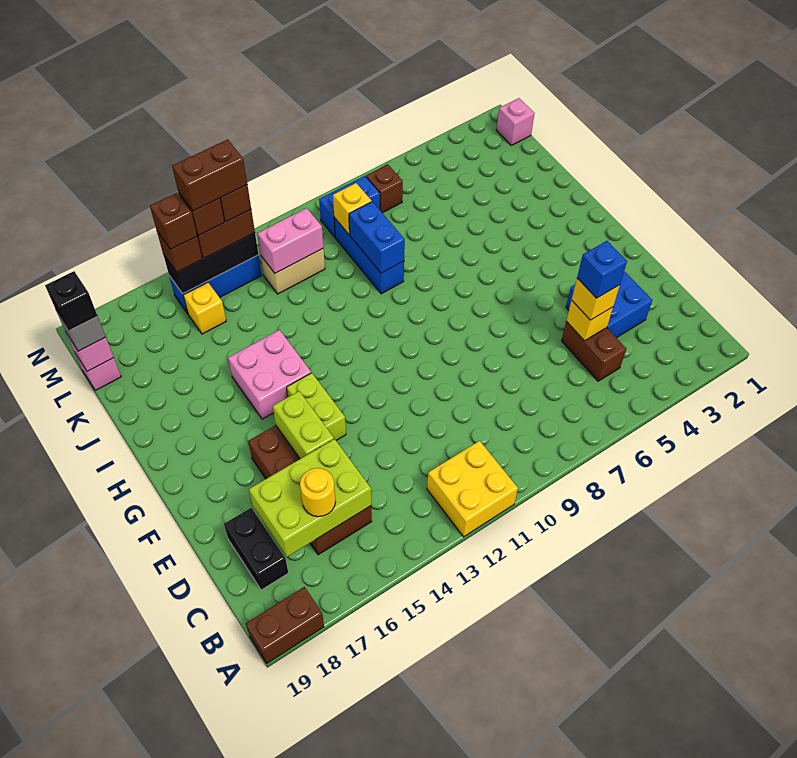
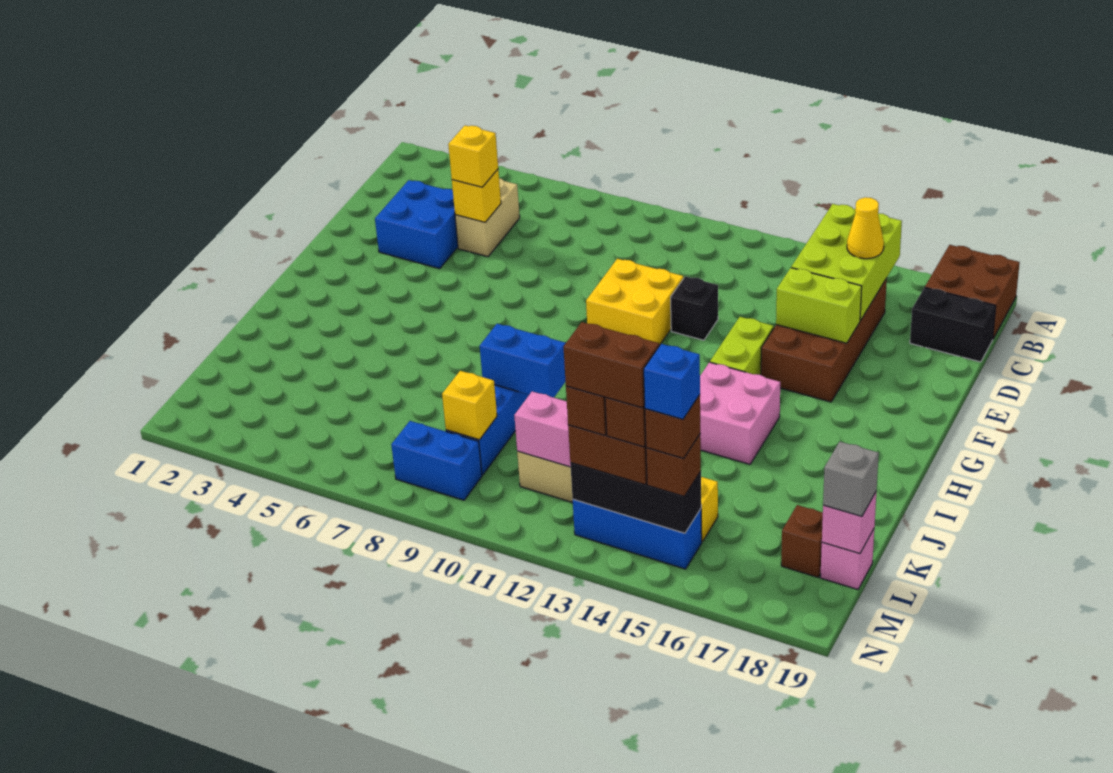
yellow brick A11:B12 level 1 -> yellow brick E10:F11 level 1
brown brick A18:A19 level 1 -> brown brick A18:B19 level 1
brown brick C5:D5 level 1 -> tan brick C5:D5 level 1
lime brick C15:D17 level 2 -> lime brick B15:D16 level 2
yellow round brick C16 level 3 -> yellow cone C16 level 3
black brick C18:D18 level 1 -> black brick C18:C19 level 1
blue brick D5 level 4 -> blue brick M15 level 5
lime brick E15:F15 level 2 -> lime brick E15:E16 level 2
blue brick J9:K9 level 2 -> blue brick J9:J10 level 2
black brick L19 level 4 -> black brick E12 level 1
pink brick M1 level 1 -> none
brown brick M7 level 1 -> brown brick L18 level 1

